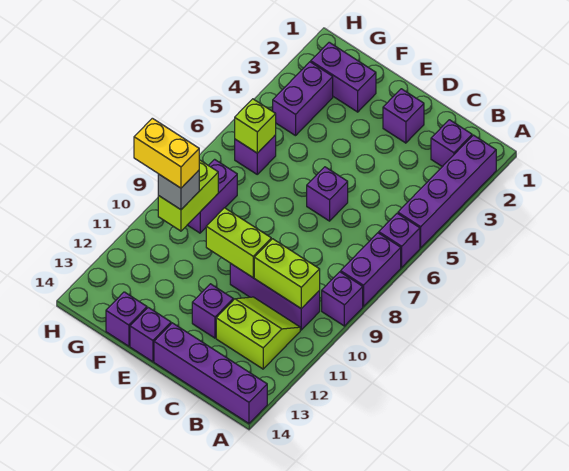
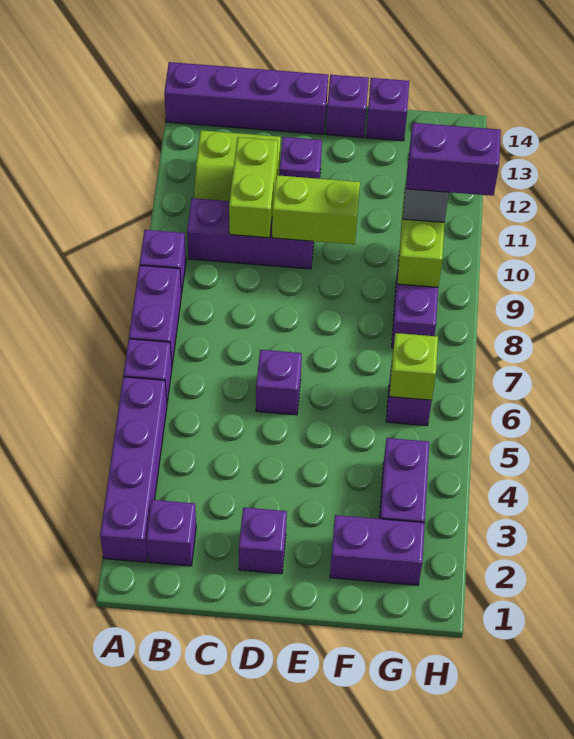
lime brick B10:C10 level 2 -> lime brick C10:C11 level 2
yellow brick G10:H10 level 4 -> purple brick G10:H10 level 4

